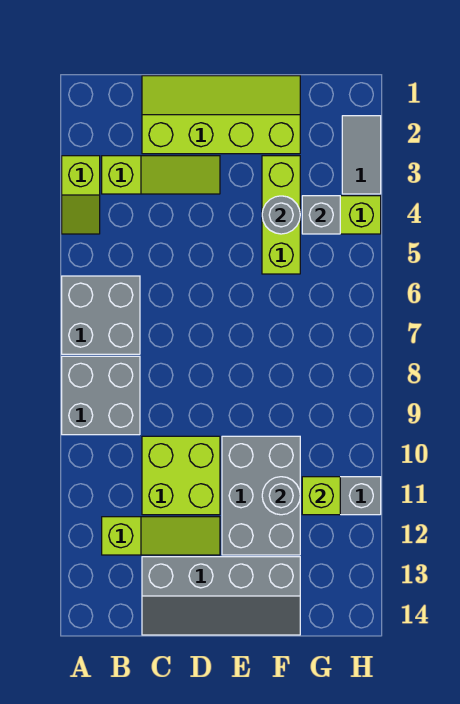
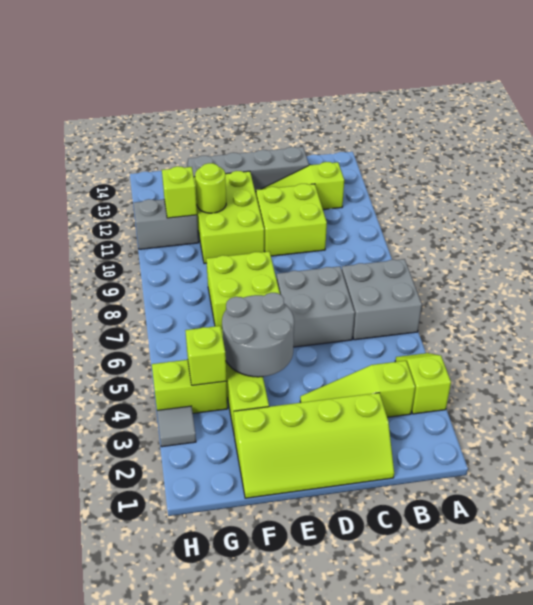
grey brick A8:B9 level 1 -> grey brick C6:D7 level 1
none -> lime brick E7:F8 level 1
grey brick E10:F12 level 1 -> lime brick E10:F12 level 1
grey round brick F4 level 2 -> grey round brick E4:F5 level 2
grey round brick F11 level 2 -> lime round brick F11 level 2
grey brick G4 level 2 -> lime brick G4 level 2
grey tile H2:H3 level 1 -> grey tile H3 level 1

